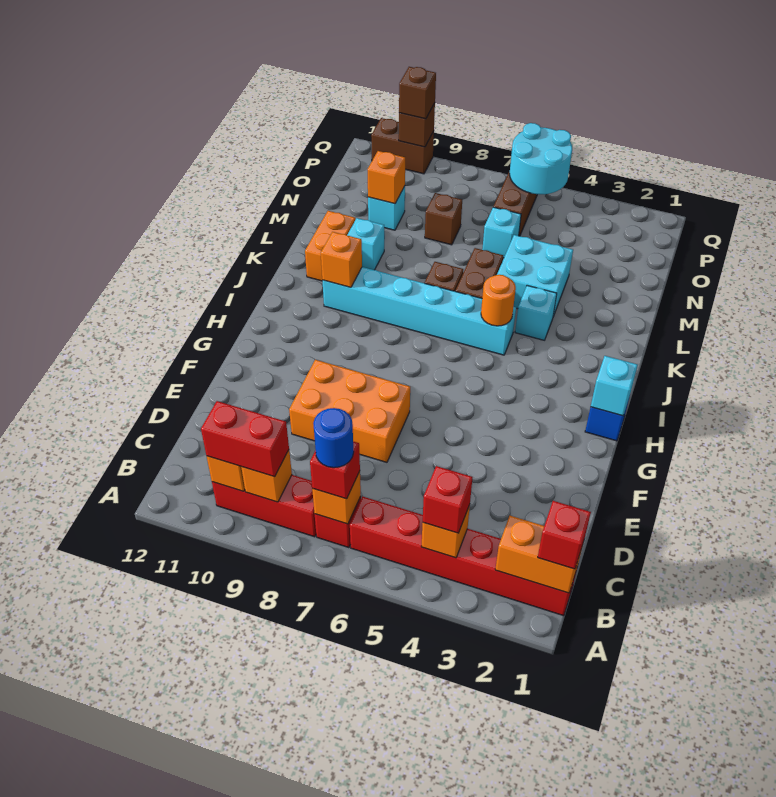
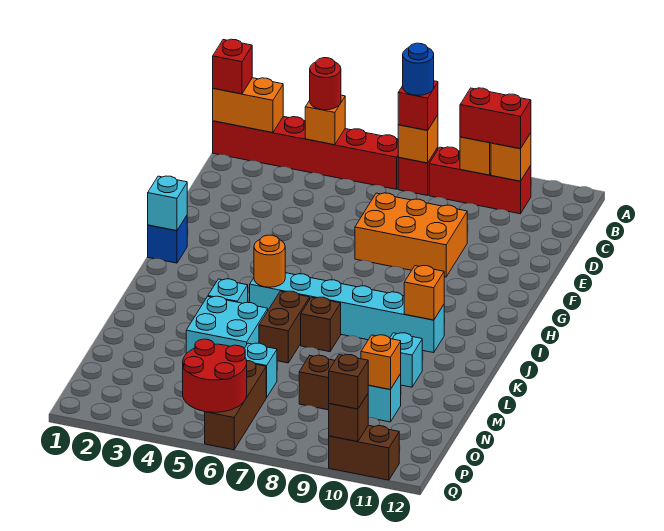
red brick B4 level 3 -> red round brick B4 level 3
orange brick K11:L11 level 1 -> none
cyan round brick P5:Q6 level 2 -> red round brick P5:Q6 level 2

